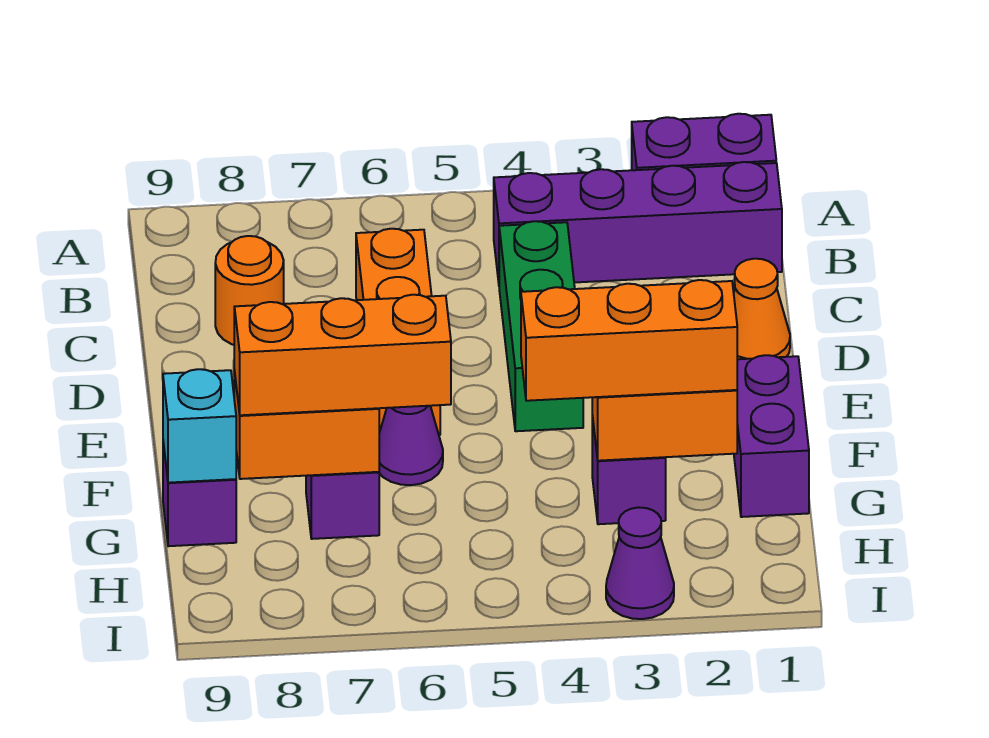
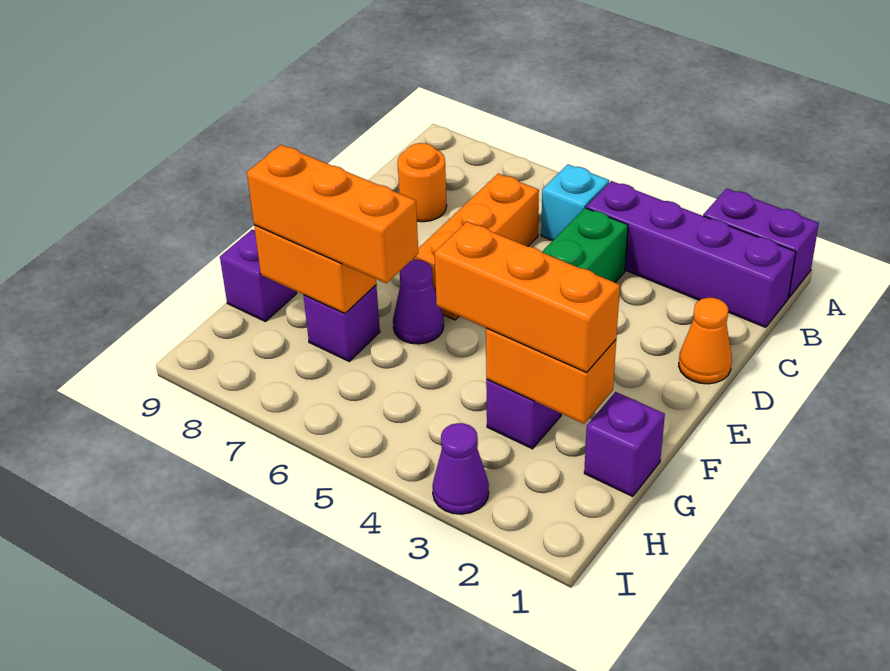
purple brick F1:G1 level 1 -> purple brick G1 level 1
cyan brick G9 level 2 -> cyan brick B5 level 1

